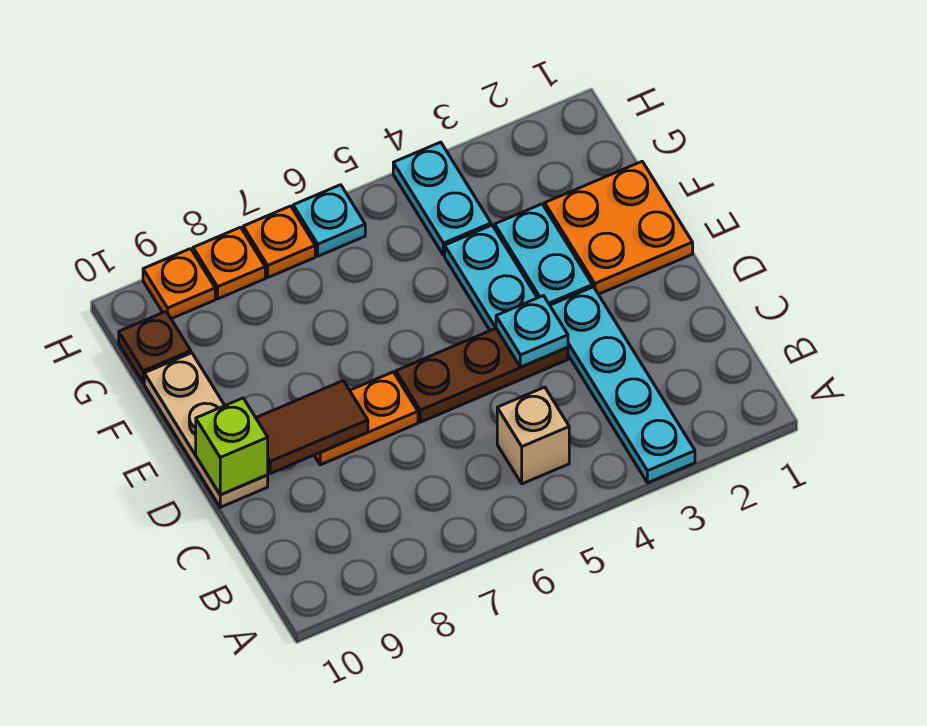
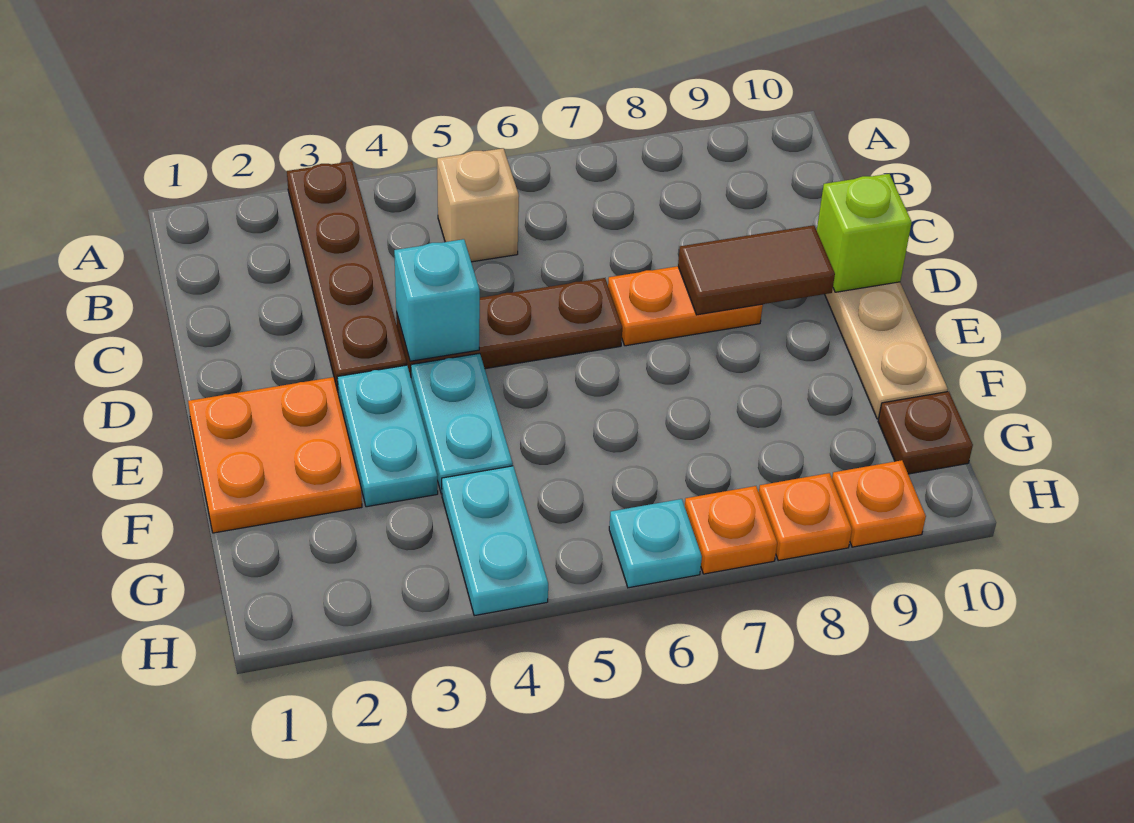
cyan plate A3:D3 level 1 -> brown plate A3:D3 level 1
cyan plate D4 level 2 -> cyan brick D4 level 2

